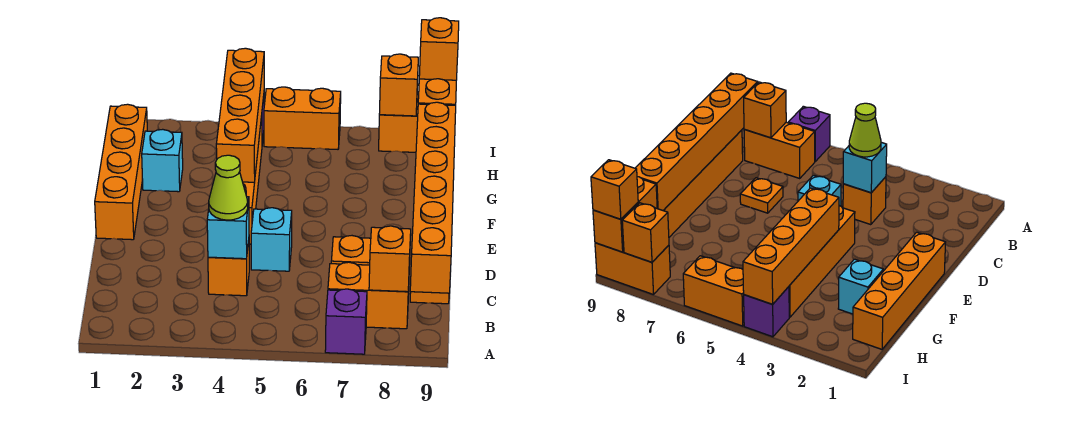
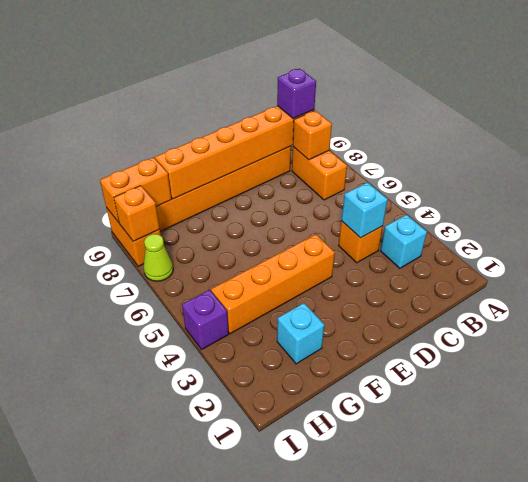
purple brick A7 level 1 -> purple brick B9 level 3
lime cone C4 level 3 -> lime cone I7 level 1
cyan brick D5 level 1 -> cyan brick B3 level 1
orange plate D7 level 1 -> none
orange brick E1:H1 level 1 -> none
orange brick F4:I4 level 2 -> none
orange brick I5:I6 level 1 -> none
orange brick I9 level 3 -> none

